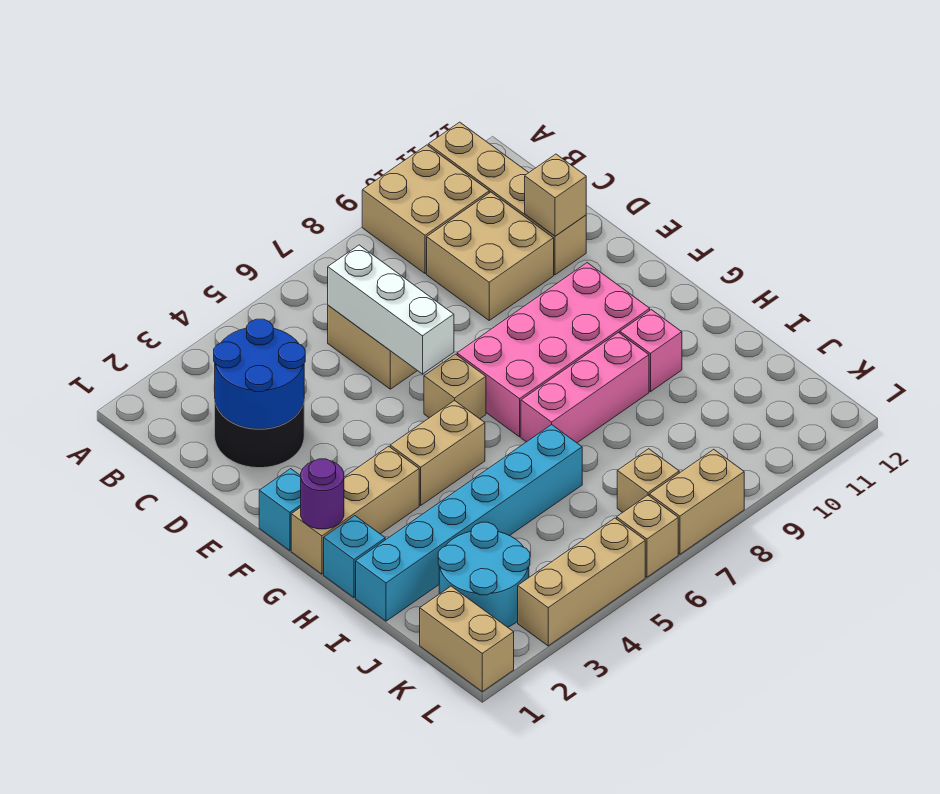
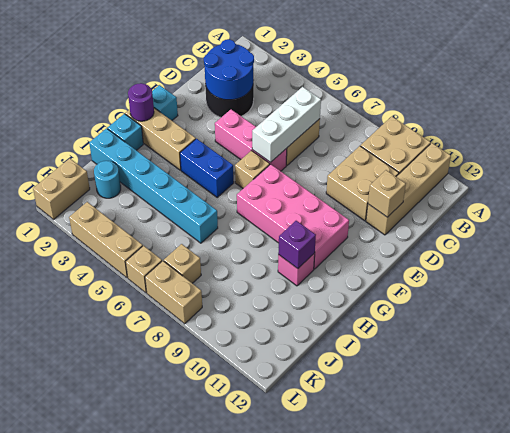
tan brick G4:G5 level 1 -> blue brick G4:G5 level 1
pink brick H7:H9 level 1 -> pink brick E4:E6 level 1
none -> purple brick H10 level 2
cyan round brick J2:K3 level 1 -> cyan round brick J2 level 1

